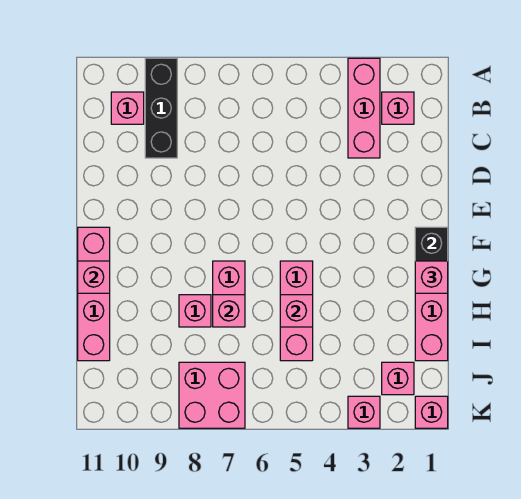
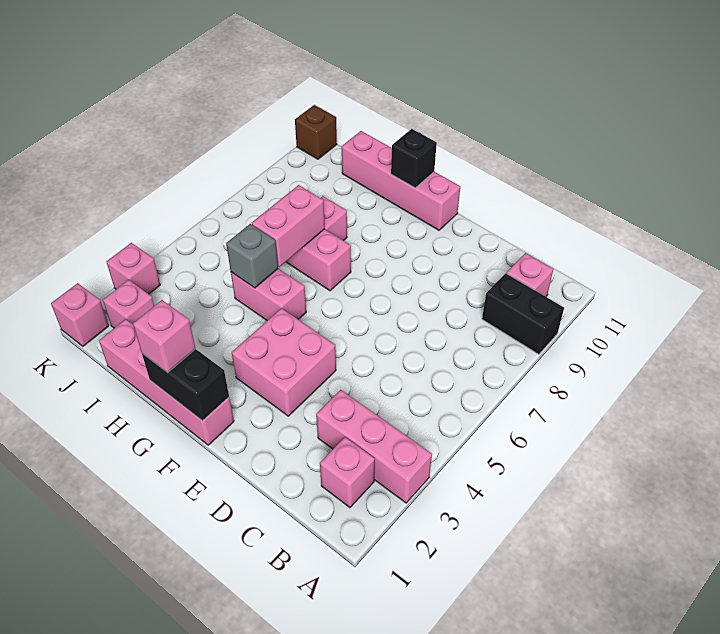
black brick A9:C9 level 1 -> black brick A9:B9 level 1
pink brick G5:I5 level 1 -> pink brick G5:H5 level 1
pink brick G11 level 2 -> black brick G11 level 2
pink brick H5 level 2 -> grey brick H5 level 2
pink brick H7 level 2 -> pink brick H6:H7 level 2
pink brick J7:K8 level 1 -> pink brick E3:F4 level 1
none -> brown brick K11 level 1

